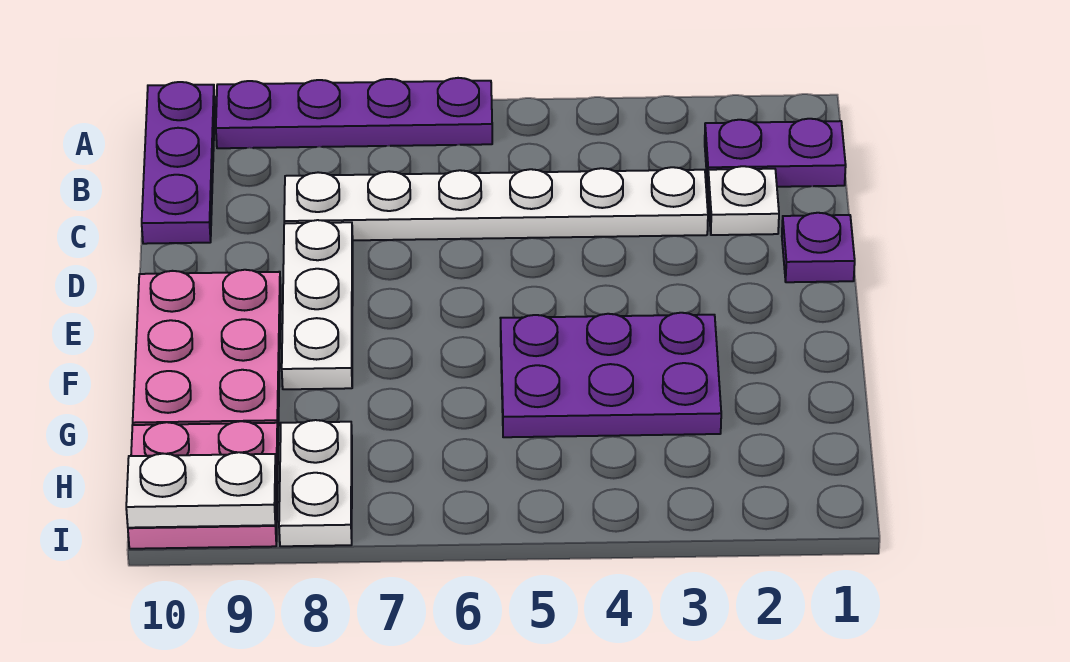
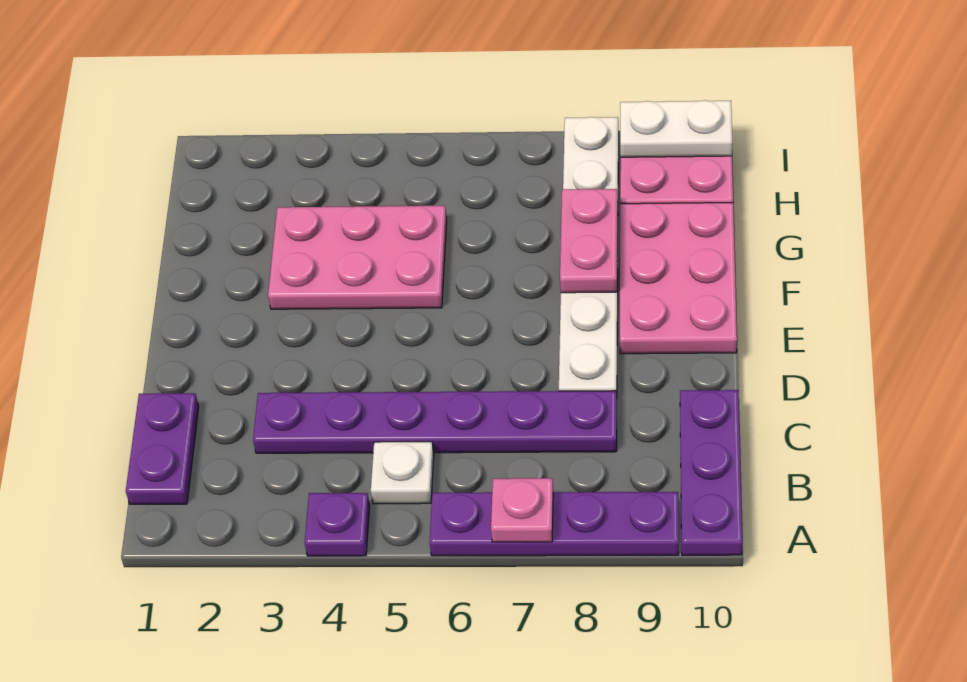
none -> pink plate A7 level 2
purple plate B1:B2 level 1 -> purple plate B1:C1 level 1
white plate C2 level 1 -> white plate B5 level 1
white plate C3:C8 level 1 -> purple plate C3:C8 level 1
purple plate D1 level 1 -> purple plate A4 level 1
purple plate F3:G5 level 1 -> pink plate F3:G5 level 1
none -> pink plate F8:G8 level 2

